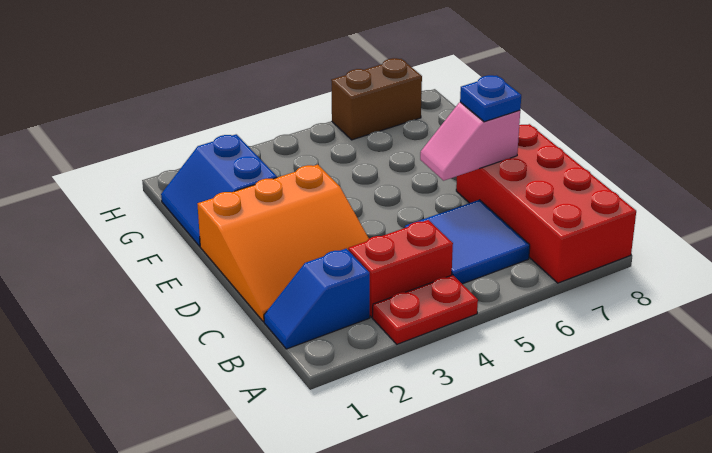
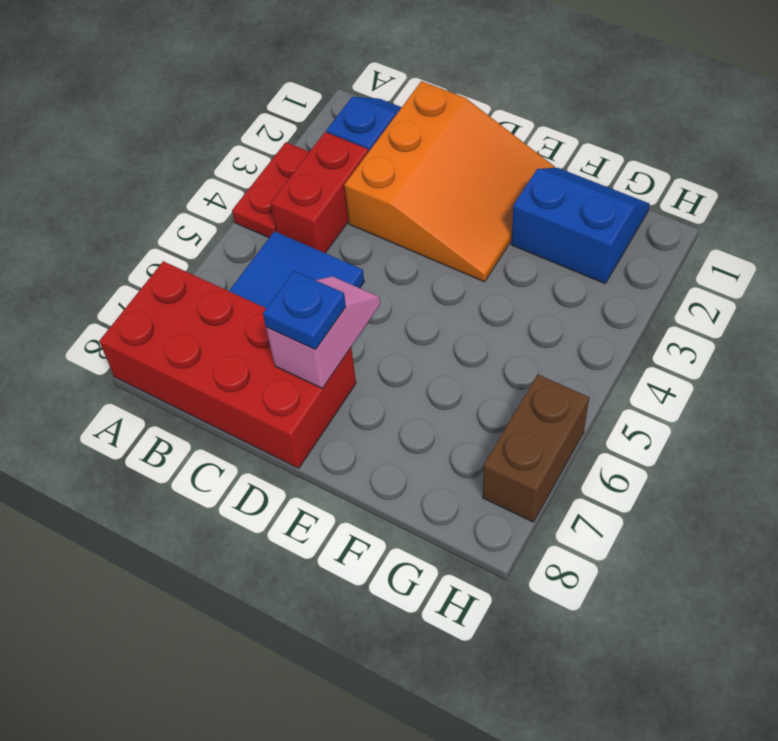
orange slope C1:E3 level 1 top E -> orange slope C1:E3 level 1 top C

